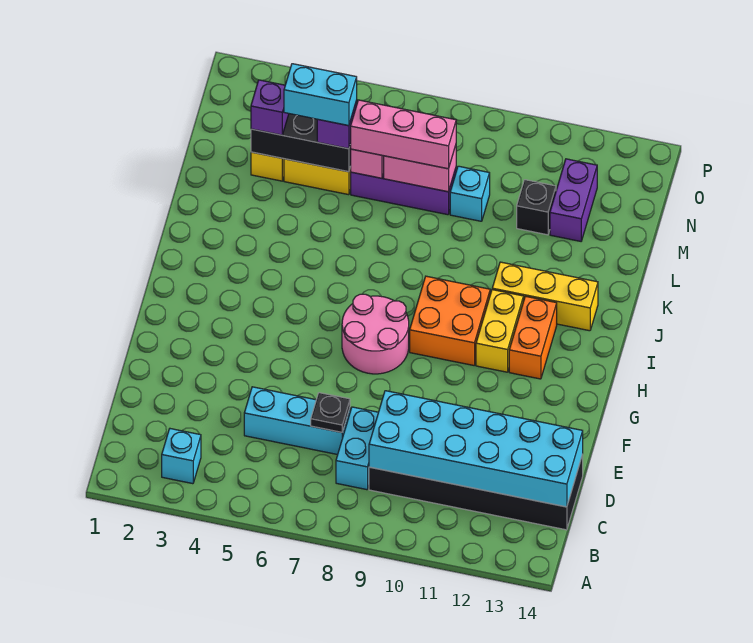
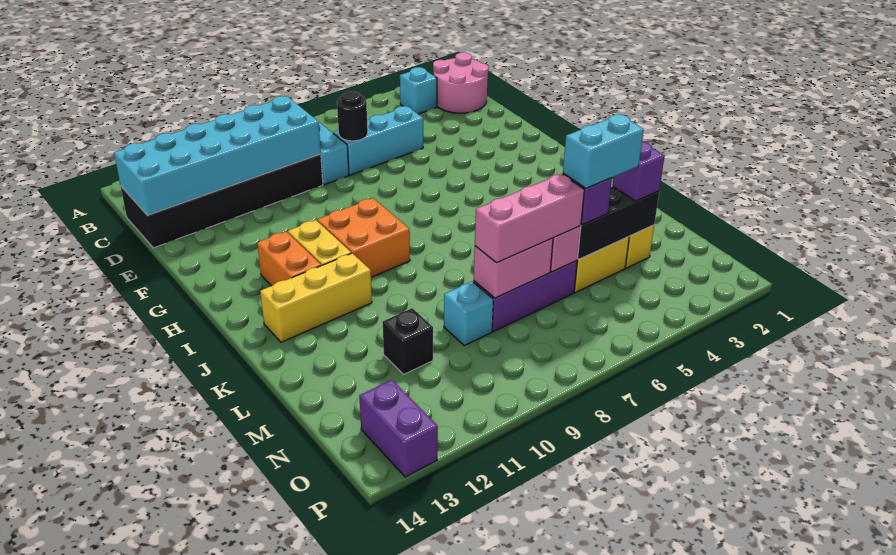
black plate D7 level 2 -> black round brick D7 level 2
pink round brick G7:H8 level 1 -> pink round brick B1:C2 level 1
purple brick M12:N12 level 1 -> purple brick O13:P13 level 1

